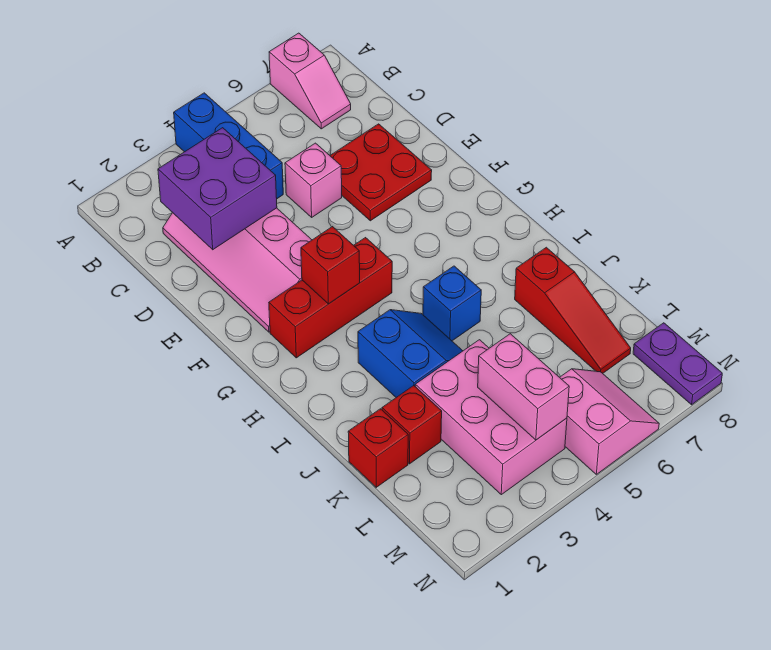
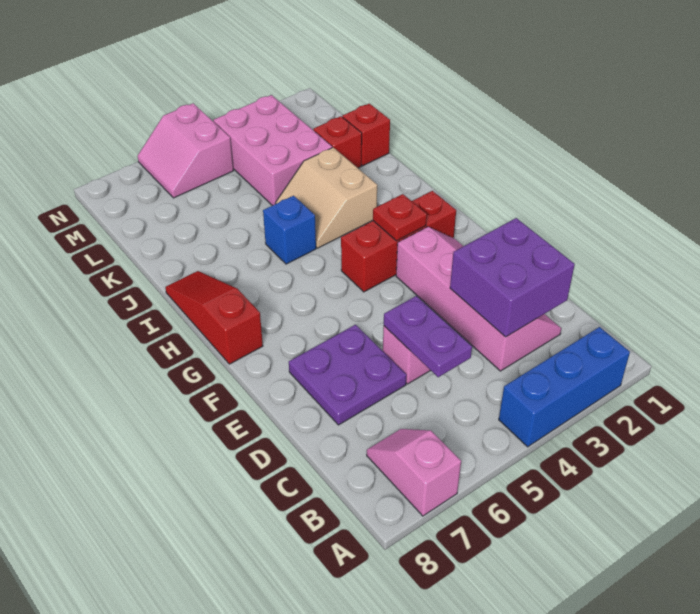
blue brick A4:C4 level 1 -> blue brick A2:A4 level 1
red plate D6:E7 level 1 -> purple plate D6:E7 level 1
red brick G3 level 2 -> red plate G3 level 2
blue slope I3:J4 level 1 top 3 -> tan slope I3:J4 level 1 top 3
red slope J7:L7 level 1 top J -> red slope G8:I8 level 1 top G
pink brick L4:M4 level 2 -> none
purple plate M8:N8 level 1 -> purple plate C5:D5 level 2

